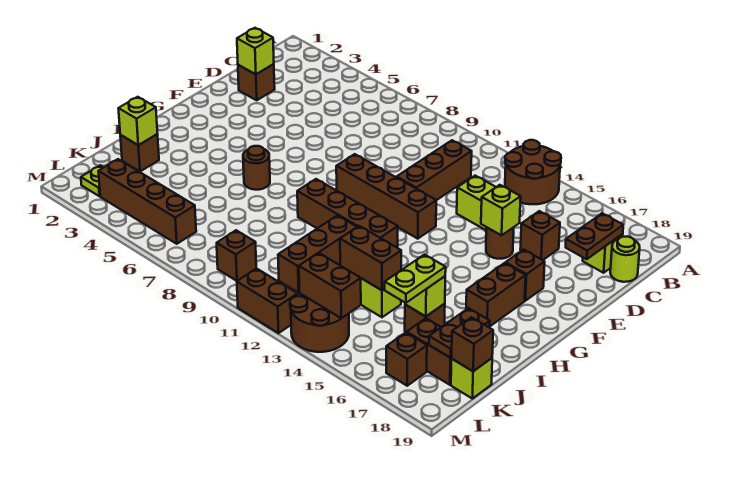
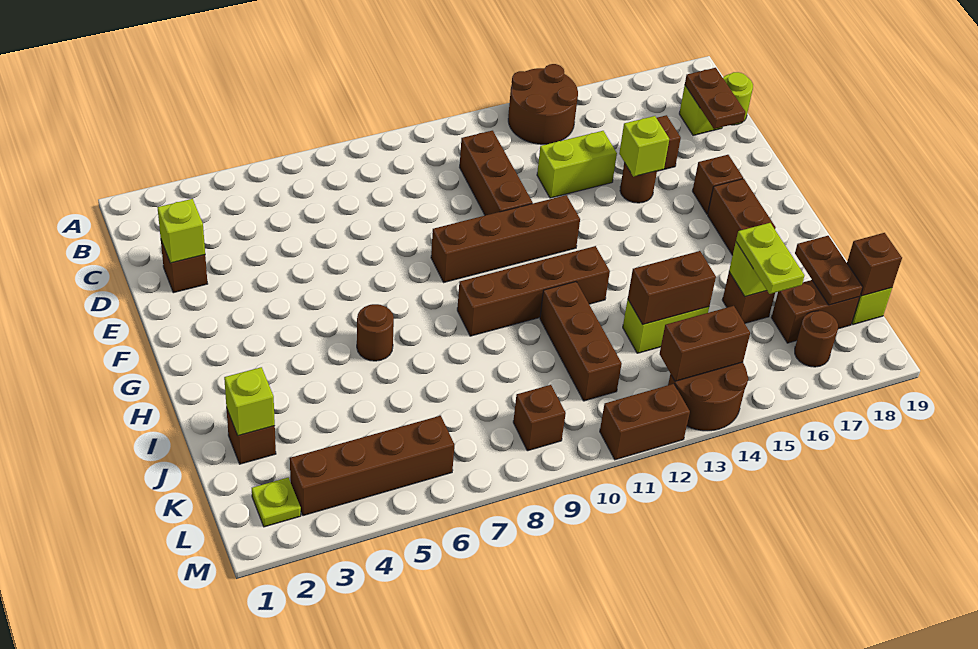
brown brick L17 level 1 -> brown round brick L17 level 1

